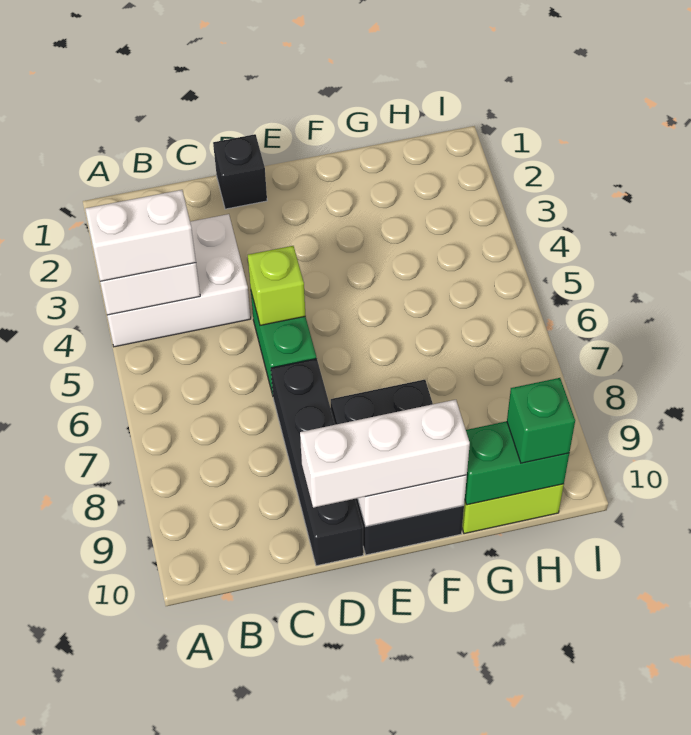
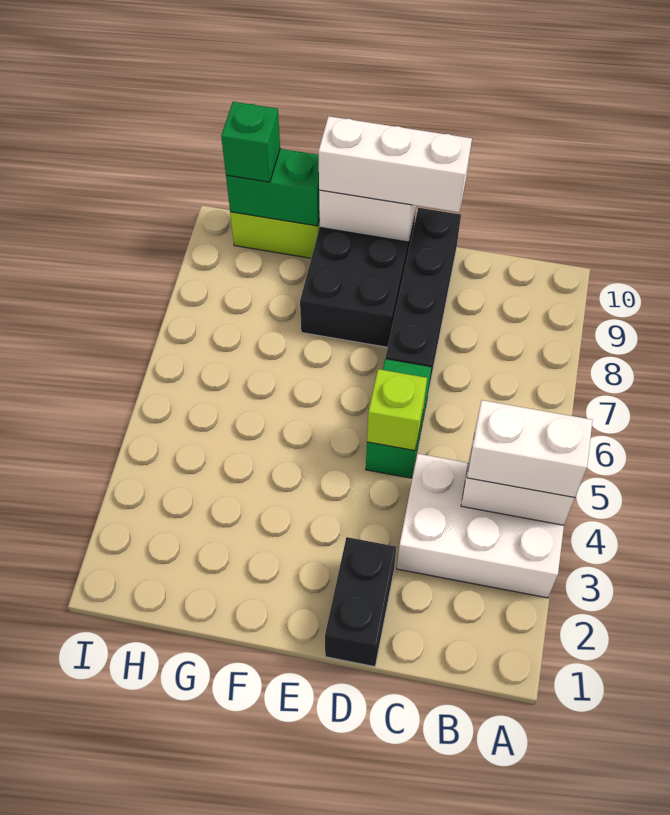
black brick D1 level 1 -> black brick D1:D2 level 1

